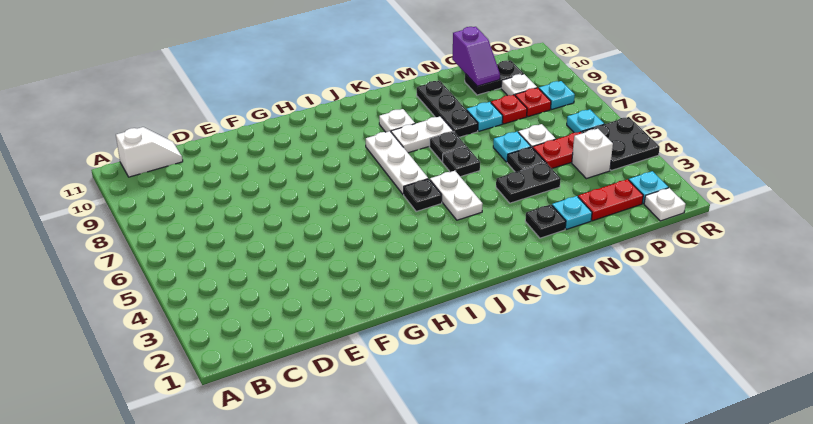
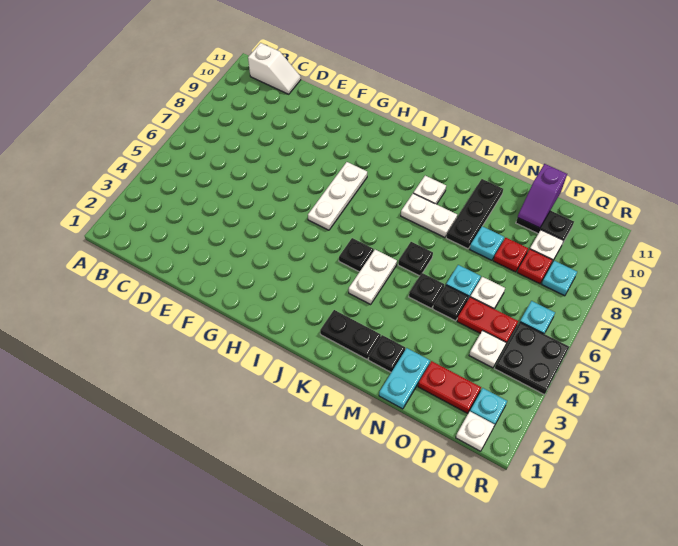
white plate J6:J8 level 1 -> white plate H6:H8 level 1
black plate L7 level 1 -> black plate M5 level 1
black plate M4:N4 level 1 -> black plate K2:L2 level 1
cyan plate N2 level 1 -> cyan plate N1:N2 level 1
white brick P4 level 1 -> white plate P4 level 1

